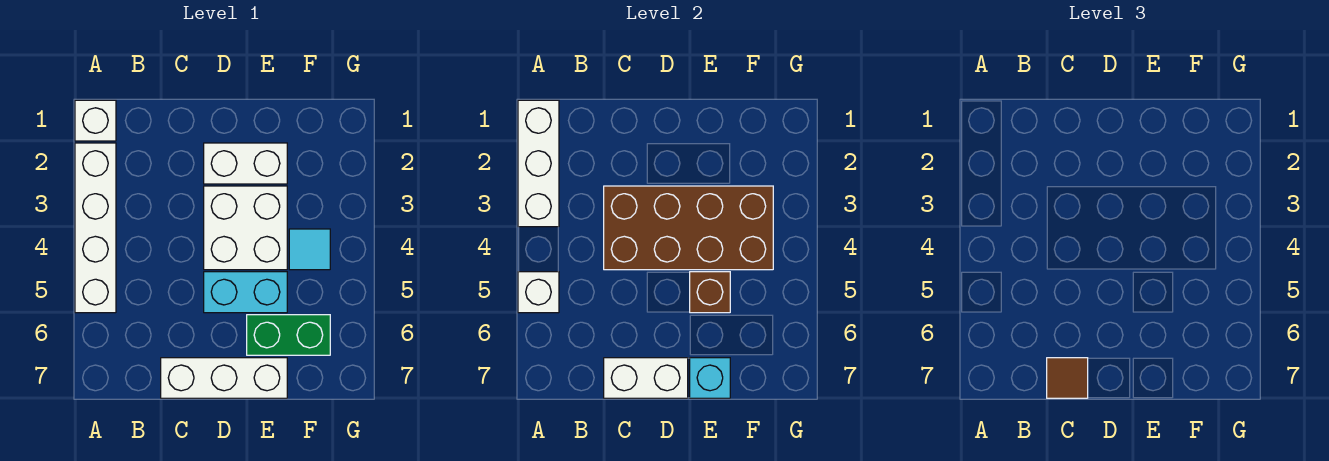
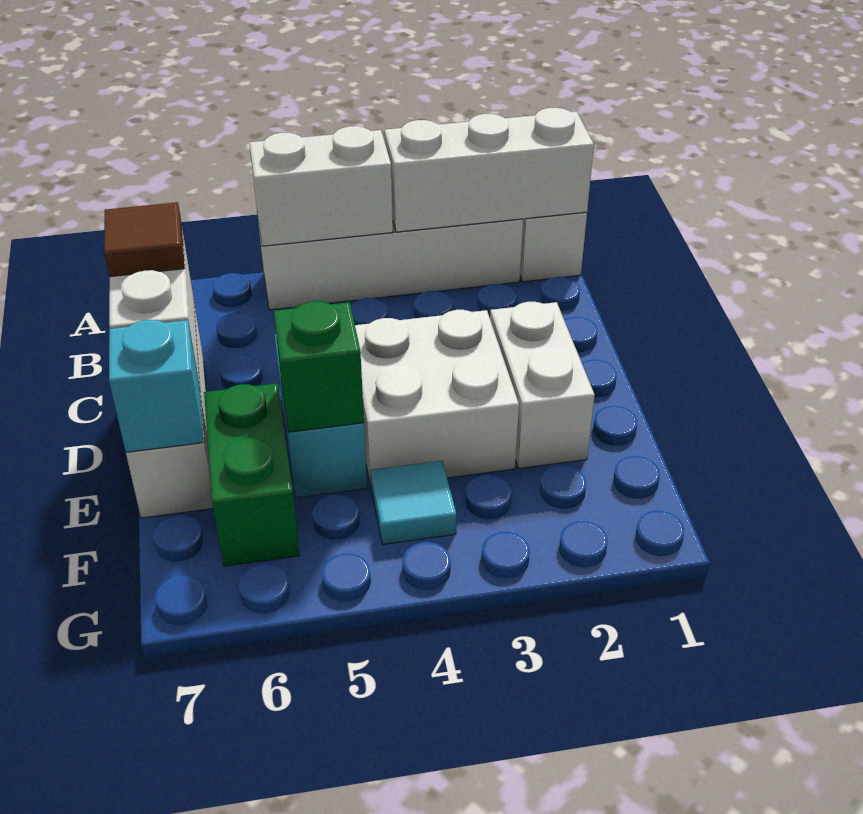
white brick A5 level 2 -> white brick A4:A5 level 2
brown brick C3:F4 level 2 -> none
brown brick E5 level 2 -> green brick E5 level 2

